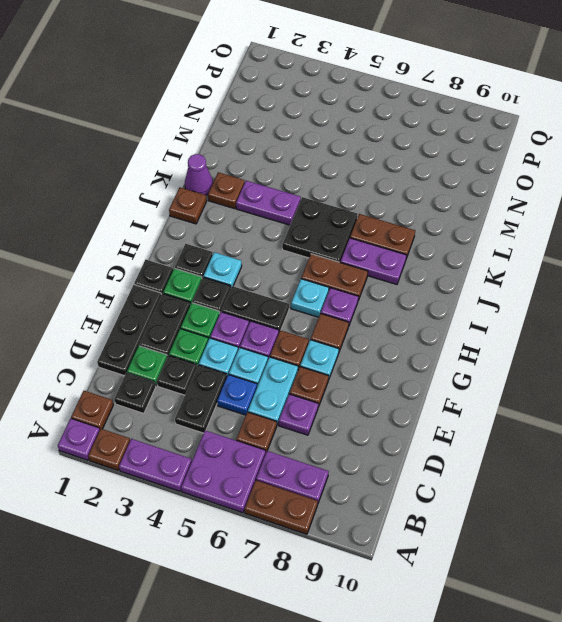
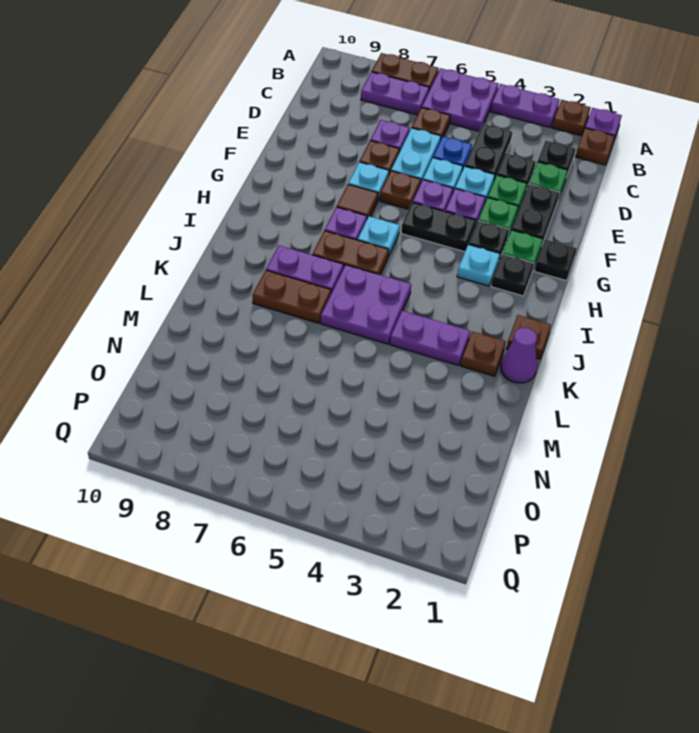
black plate D1:F1 level 1 -> none
black plate J5:K6 level 1 -> purple plate J5:K6 level 1

